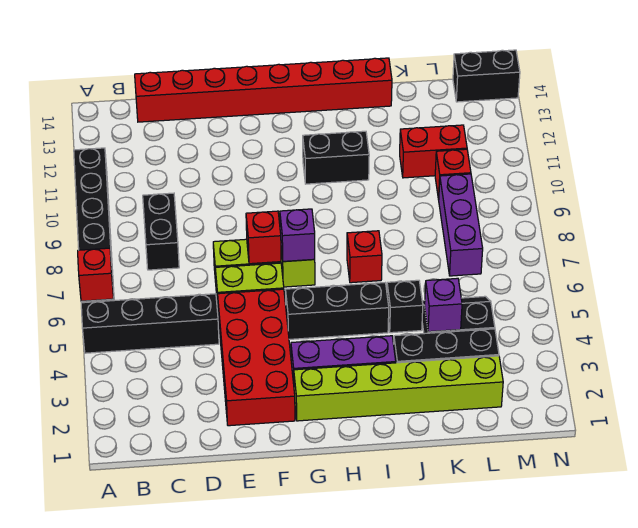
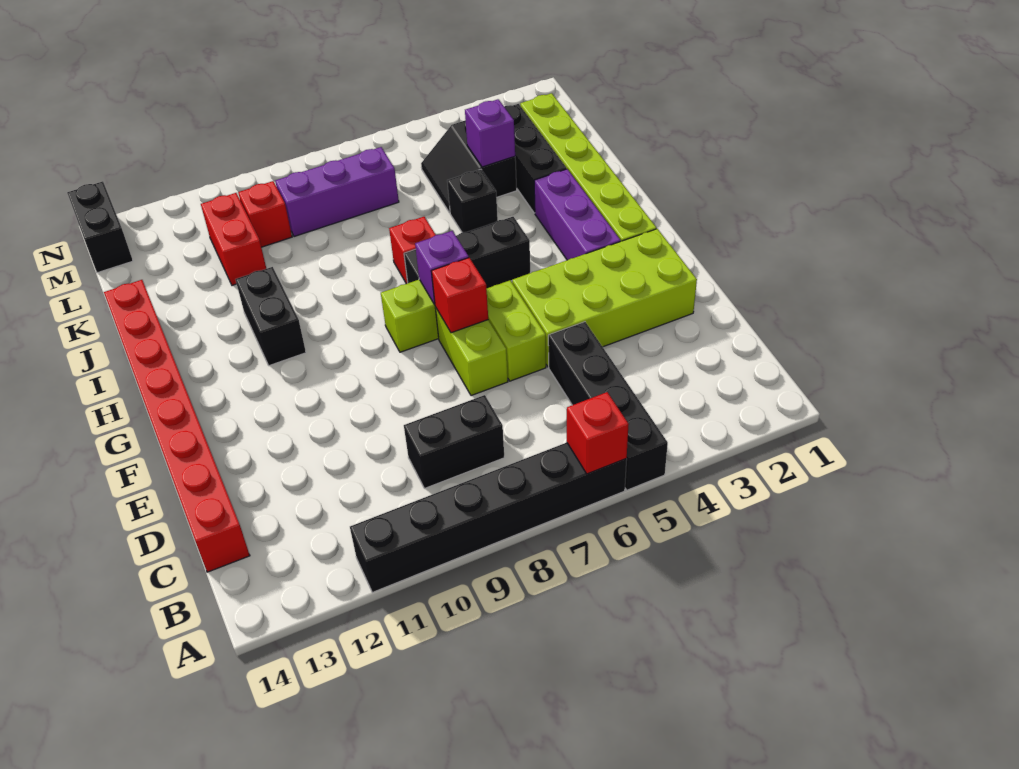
red brick E2:F5 level 1 -> lime brick E2:F5 level 1
black brick G5:I5 level 1 -> black brick H5:H7 level 1

